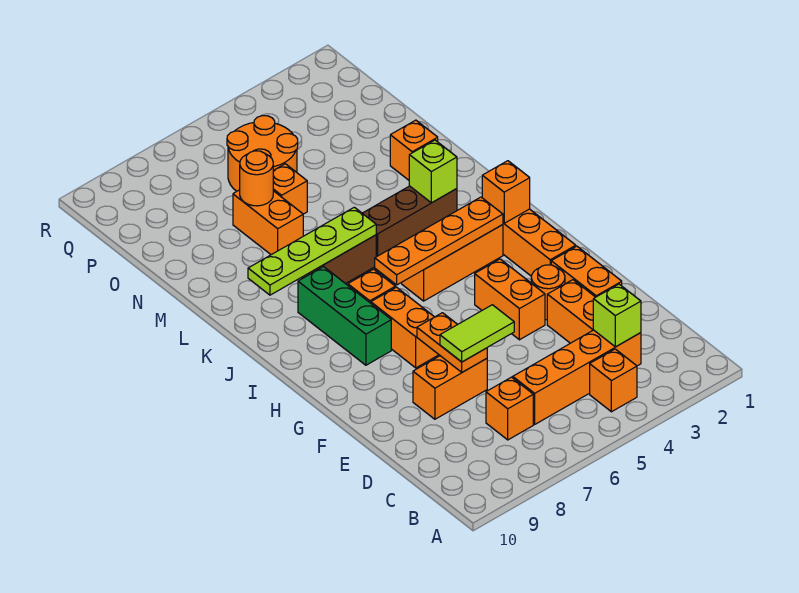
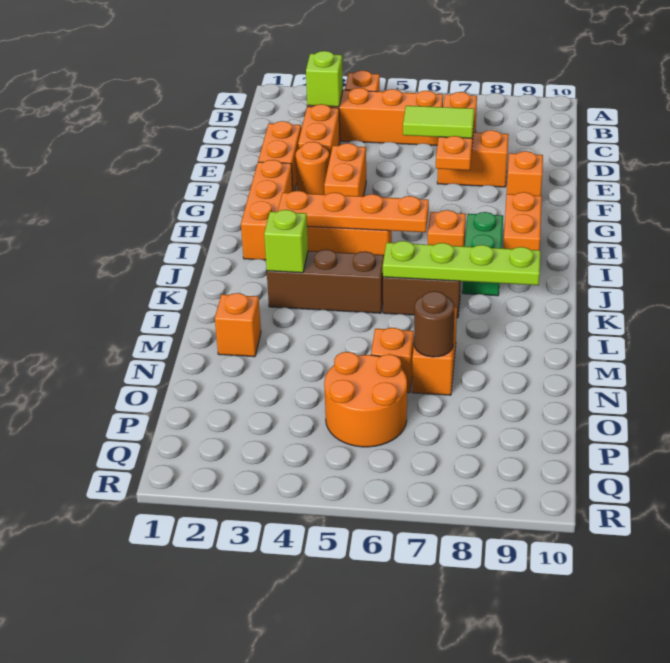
orange brick G7:H7 level 1 -> orange brick H9:I9 level 1
green brick H8:J8 level 1 -> green brick I8:J8 level 1
orange brick I2 level 2 -> orange brick F9 level 1
orange round brick N7 level 2 -> brown round brick N7 level 2

